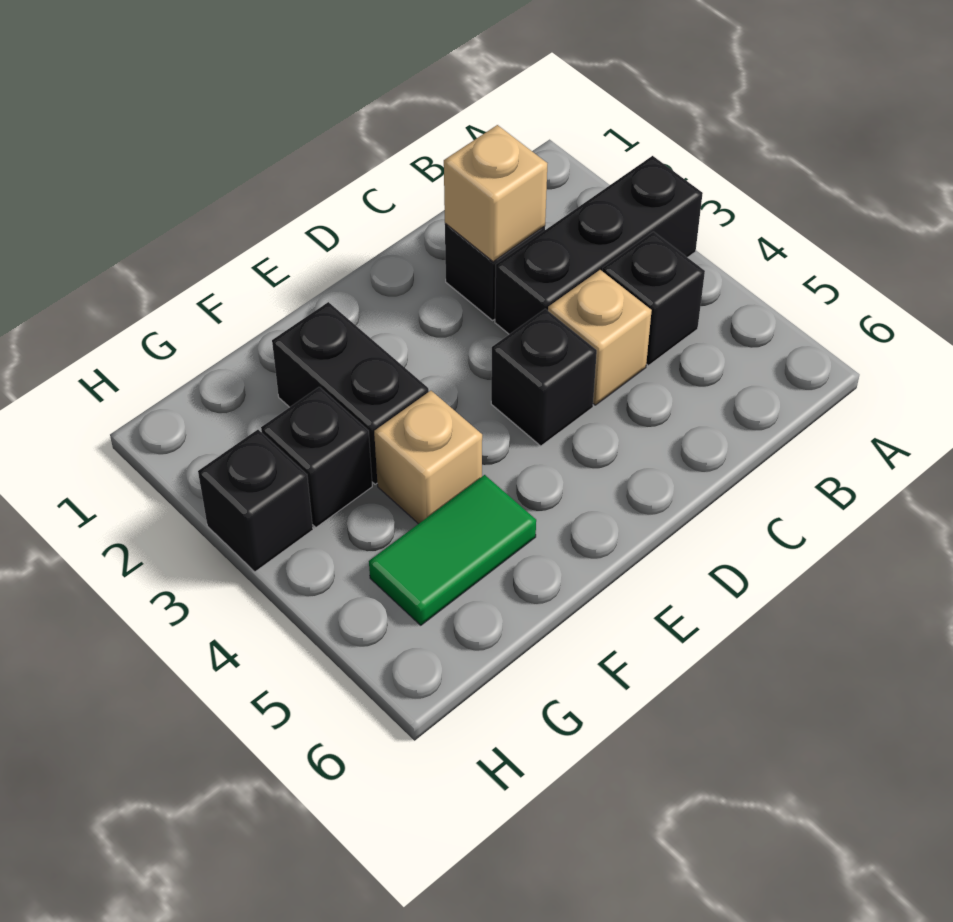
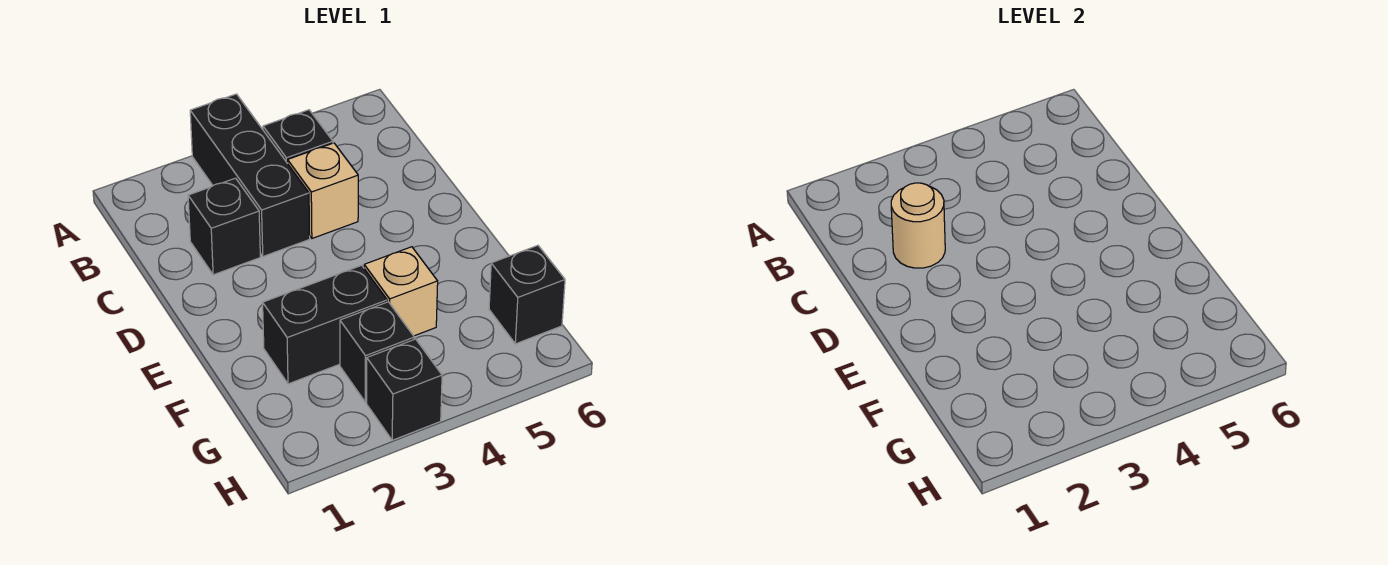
tan brick C2 level 2 -> tan round brick C2 level 2
black brick D4 level 1 -> black brick G6 level 1
green tile F5:G5 level 1 -> none

